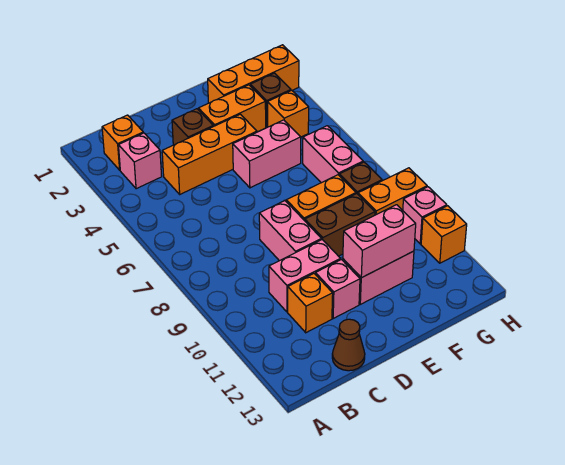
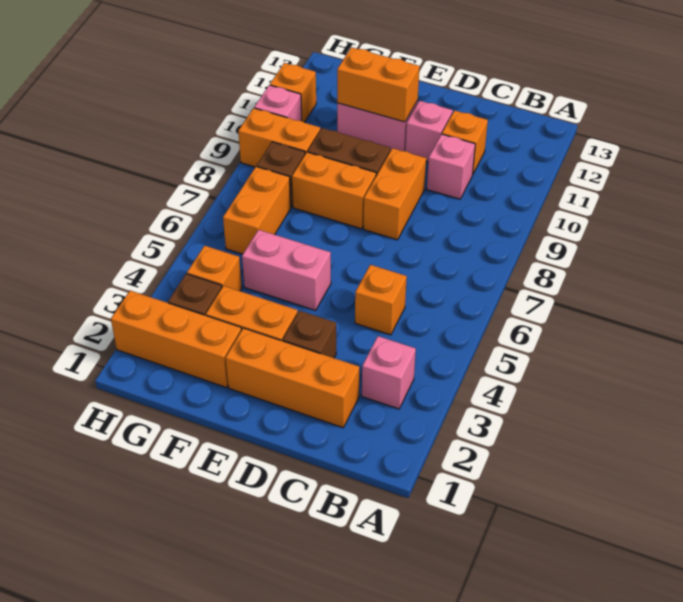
orange brick B2 level 1 -> orange brick C5 level 1
orange brick C4:E4 level 1 -> orange brick C2:E2 level 1
pink brick C10:D10 level 1 -> pink brick C10 level 1
brown cone C13 level 1 -> none
pink brick D8:D9 level 1 -> orange brick D8:D9 level 1
pink brick E11:F11 level 2 -> orange brick E11:F11 level 2
pink brick G6:G7 level 1 -> orange brick G6:G7 level 1

